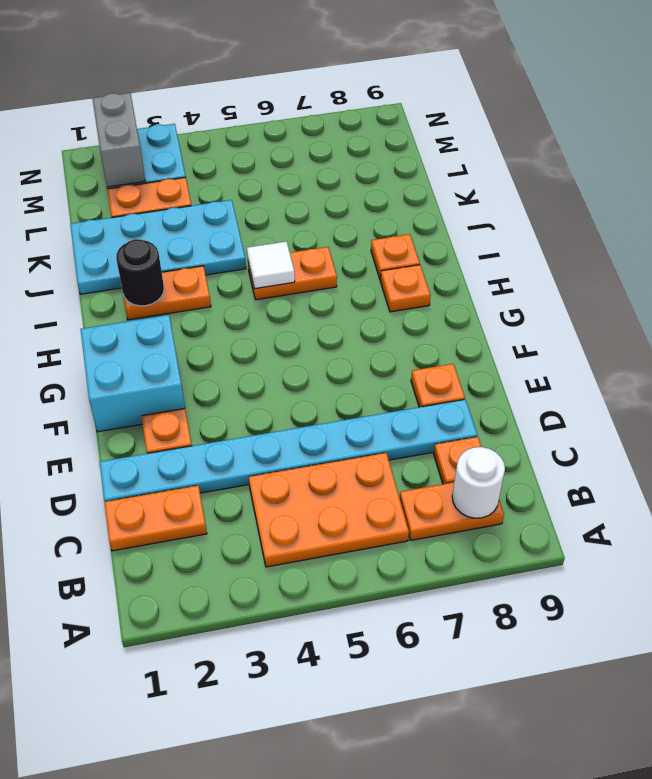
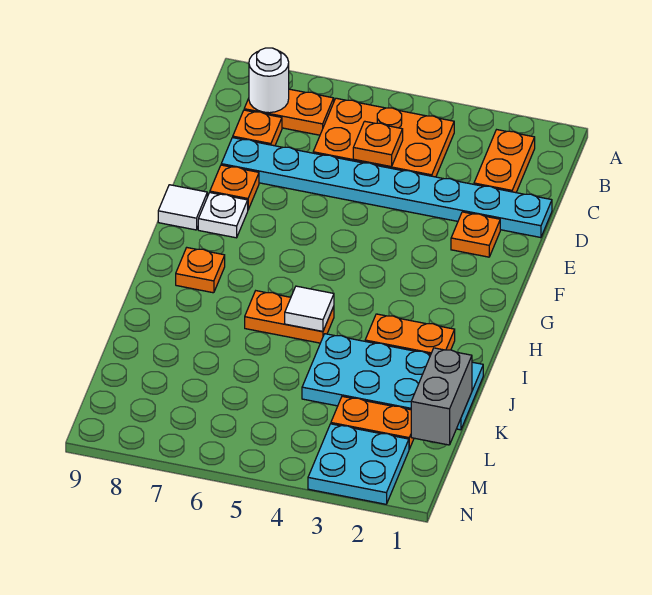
orange plate C1:C2 level 1 -> orange plate B2:C2 level 1
cyan brick F1:G2 level 1 -> none
none -> white plate F8 level 1
none -> white tile F9 level 1
black round brick I2 level 2 -> none
orange plate I8 level 1 -> orange plate C5 level 2
grey brick M2:N2 level 2 -> grey brick K1:L1 level 2

